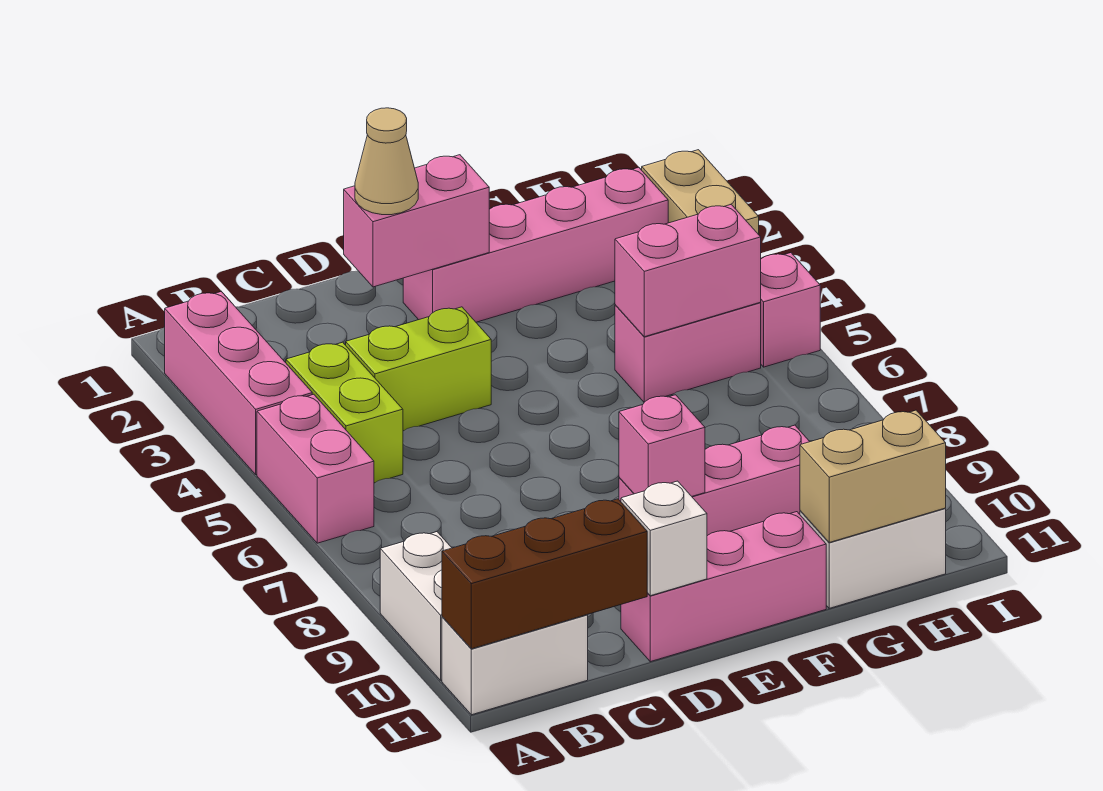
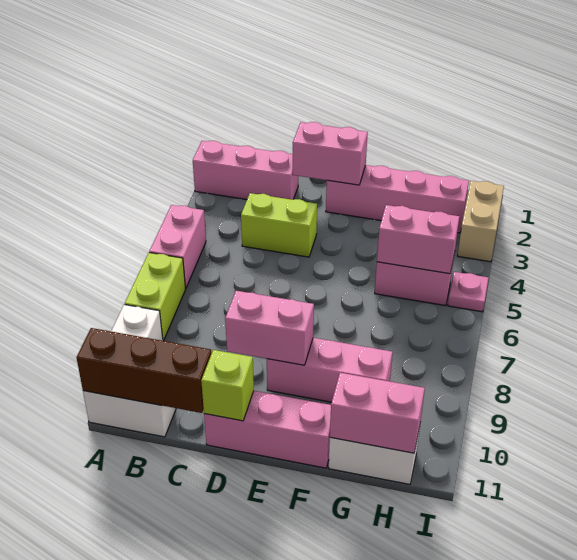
pink brick A2:A4 level 1 -> pink brick A2:C2 level 1
lime brick B4:B5 level 1 -> lime brick A7:A8 level 1
tan cone D2 level 3 -> none
white brick D11 level 2 -> lime brick D11 level 2
pink brick E9 level 2 -> pink brick D9:E9 level 2
tan brick G11:H11 level 2 -> pink brick G11:H11 level 2
pink brick I5 level 1 -> pink plate I5 level 1

